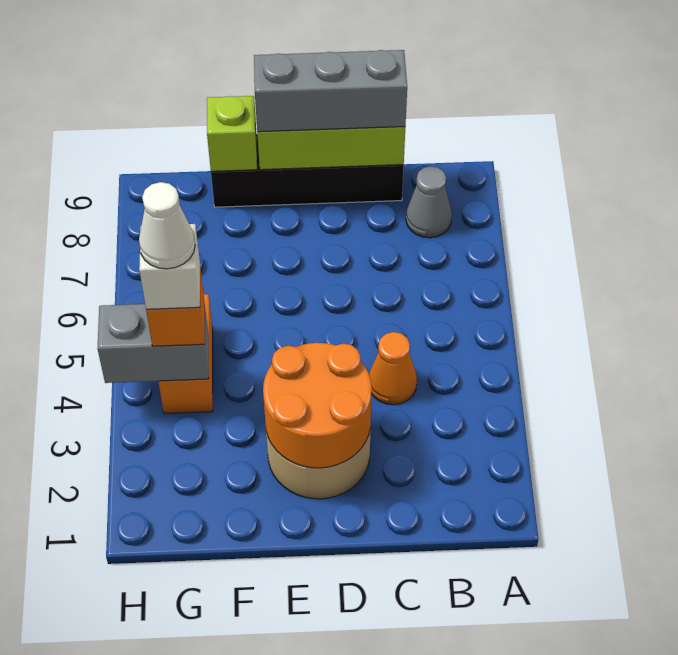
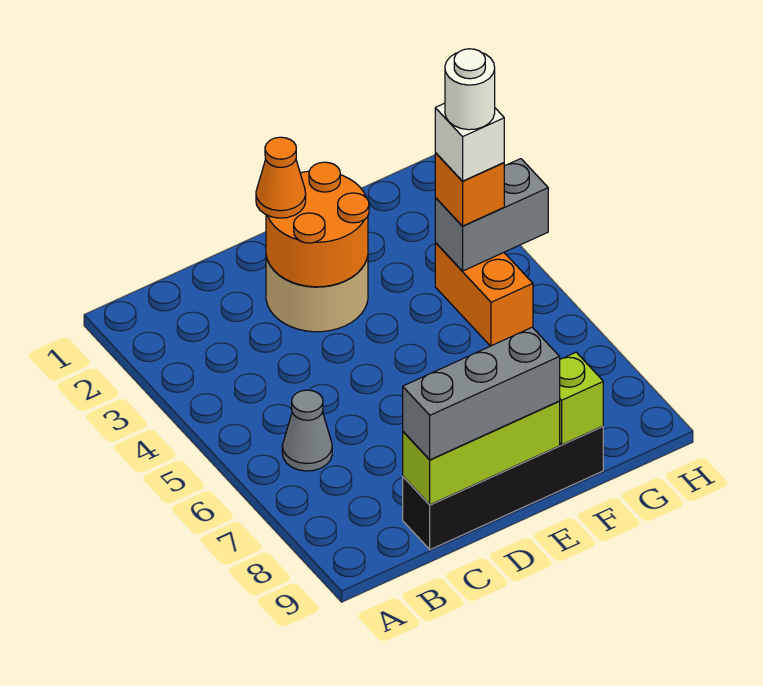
grey cone B8 level 1 -> grey cone B6 level 1
orange cone C4 level 1 -> orange cone D2 level 3
white cone G4 level 5 -> white round brick G4 level 5

